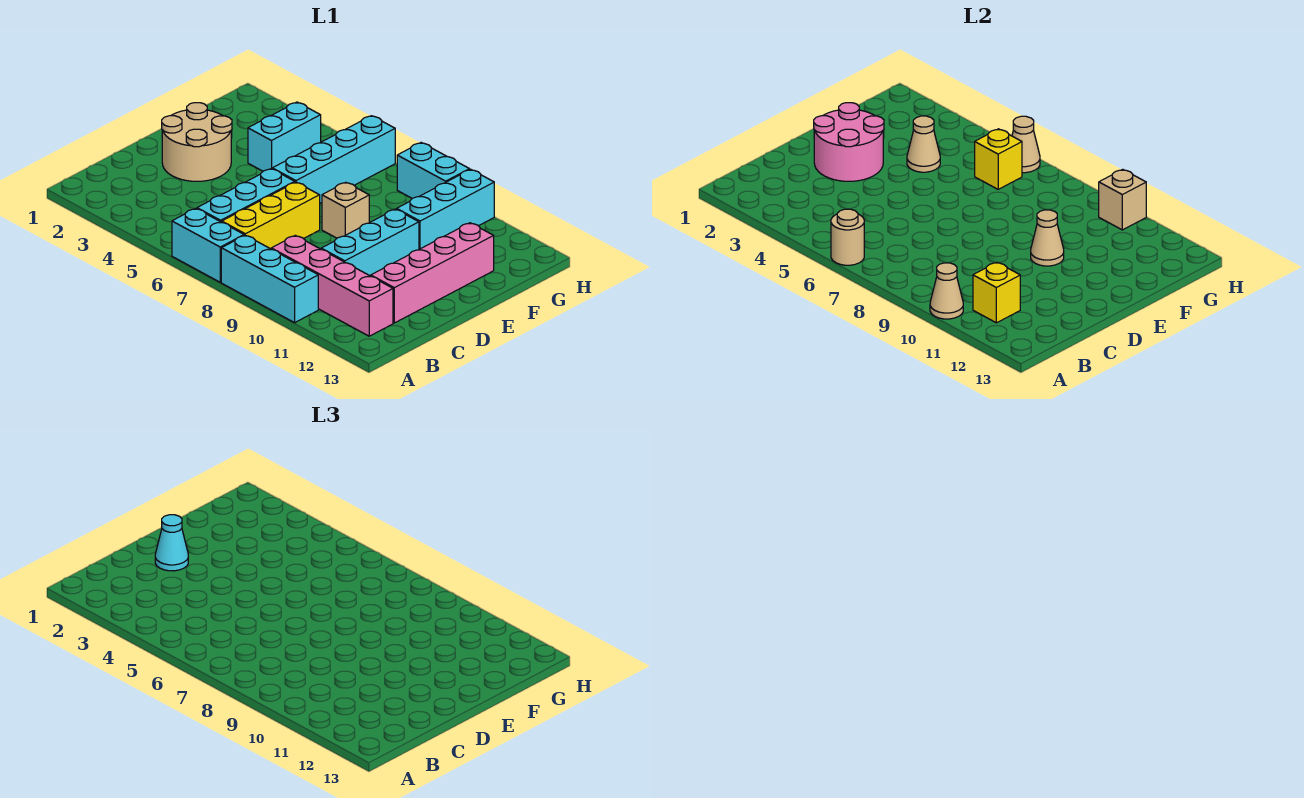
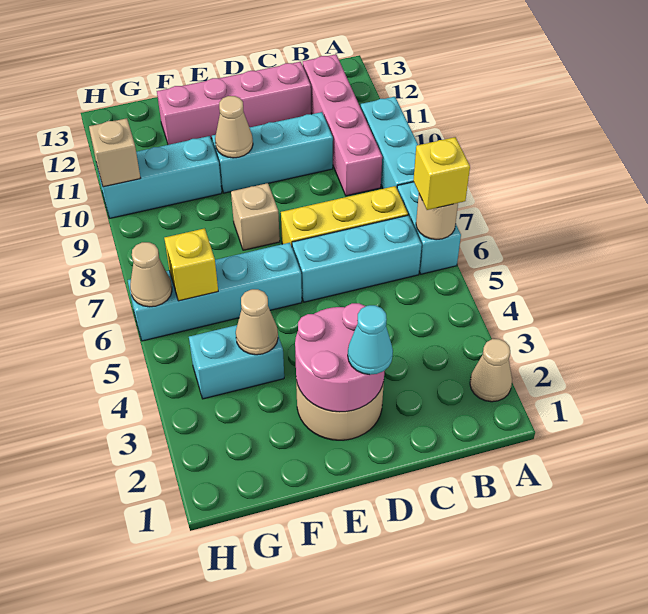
tan cone A10 level 2 -> tan cone A2 level 1
yellow brick B11 level 2 -> yellow brick A6 level 3
cyan brick H8:H9 level 1 -> none

